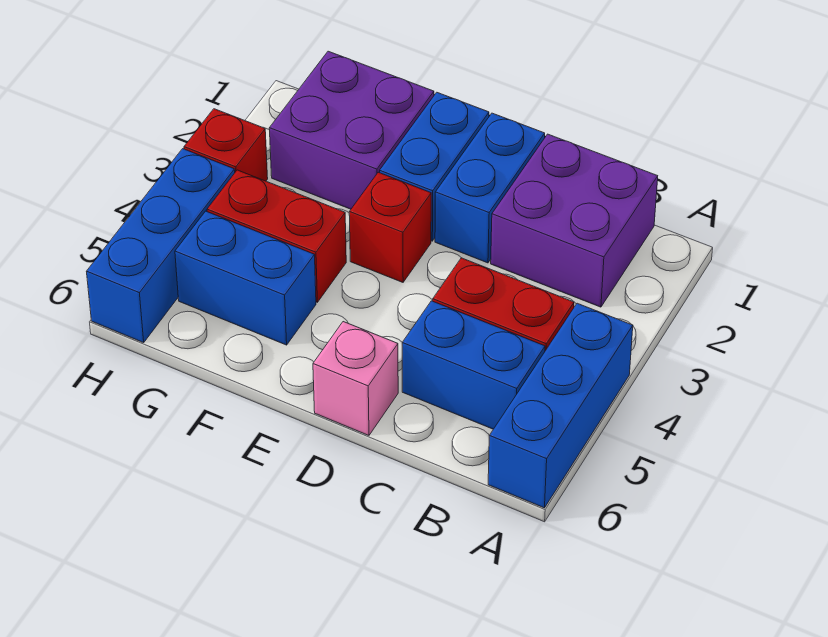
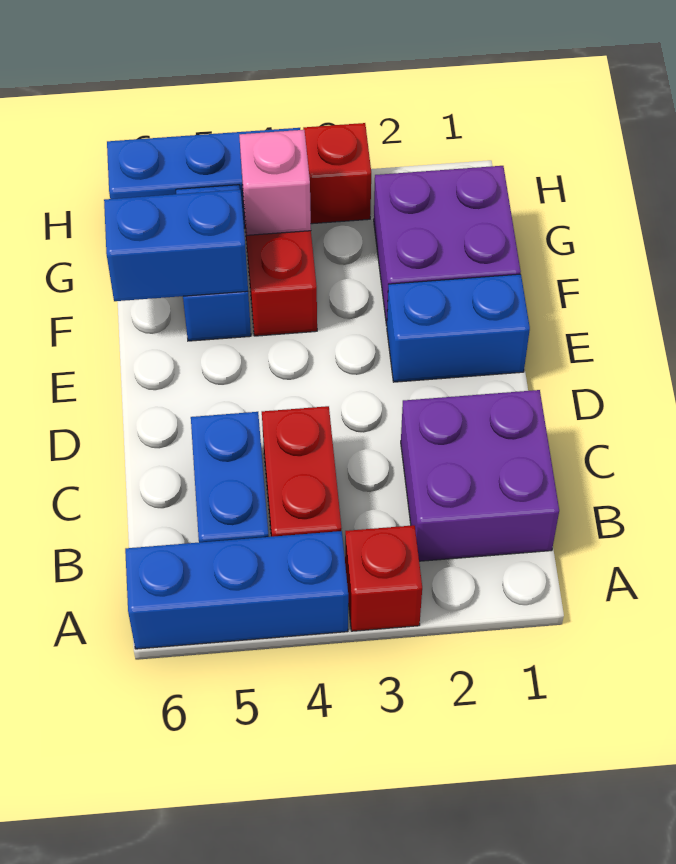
blue brick D1:D2 level 1 -> blue brick F5:F6 level 2
pink brick D6 level 1 -> pink brick G4 level 2
red brick E3 level 1 -> red brick A3 level 1

